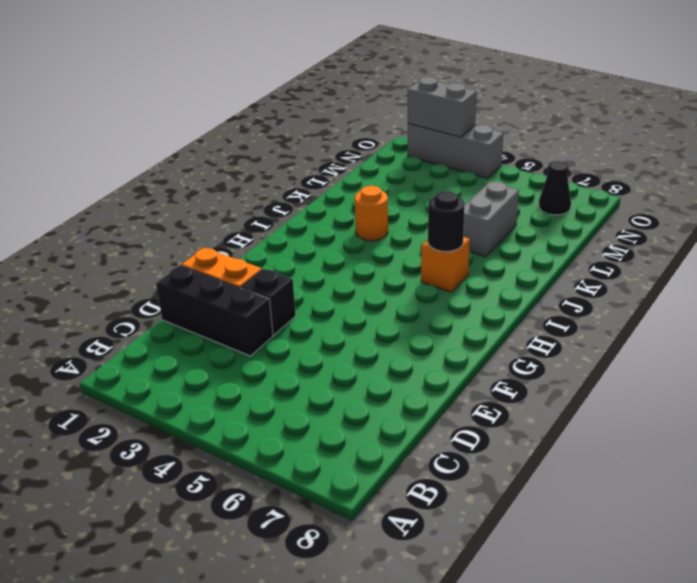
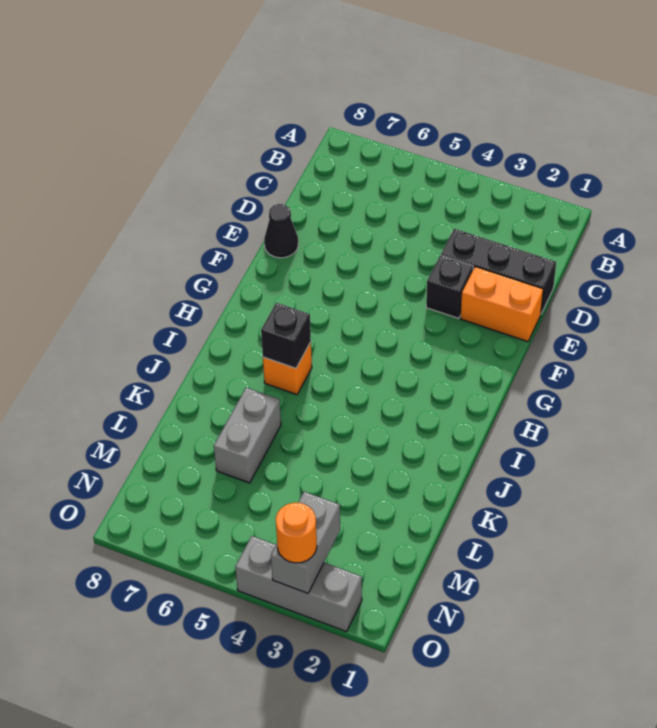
black round brick I6 level 2 -> black brick I6 level 2
orange round brick J3 level 1 -> orange round brick O3 level 3
black cone N7 level 1 -> black cone E8 level 1
grey brick O2:O3 level 2 -> grey brick N3:O3 level 2

